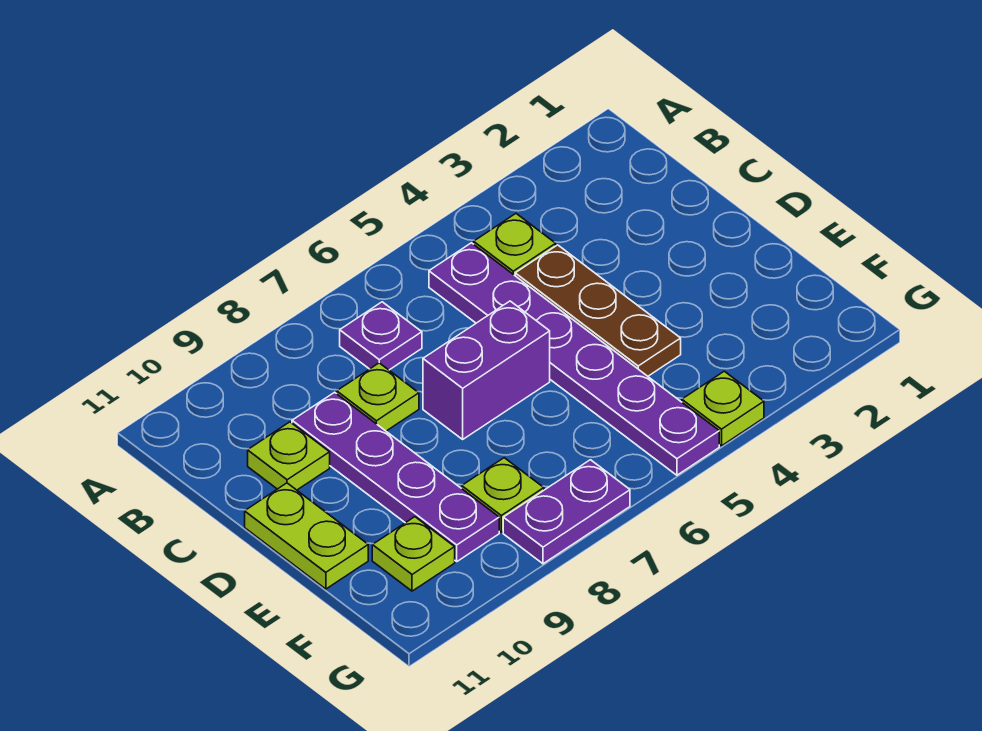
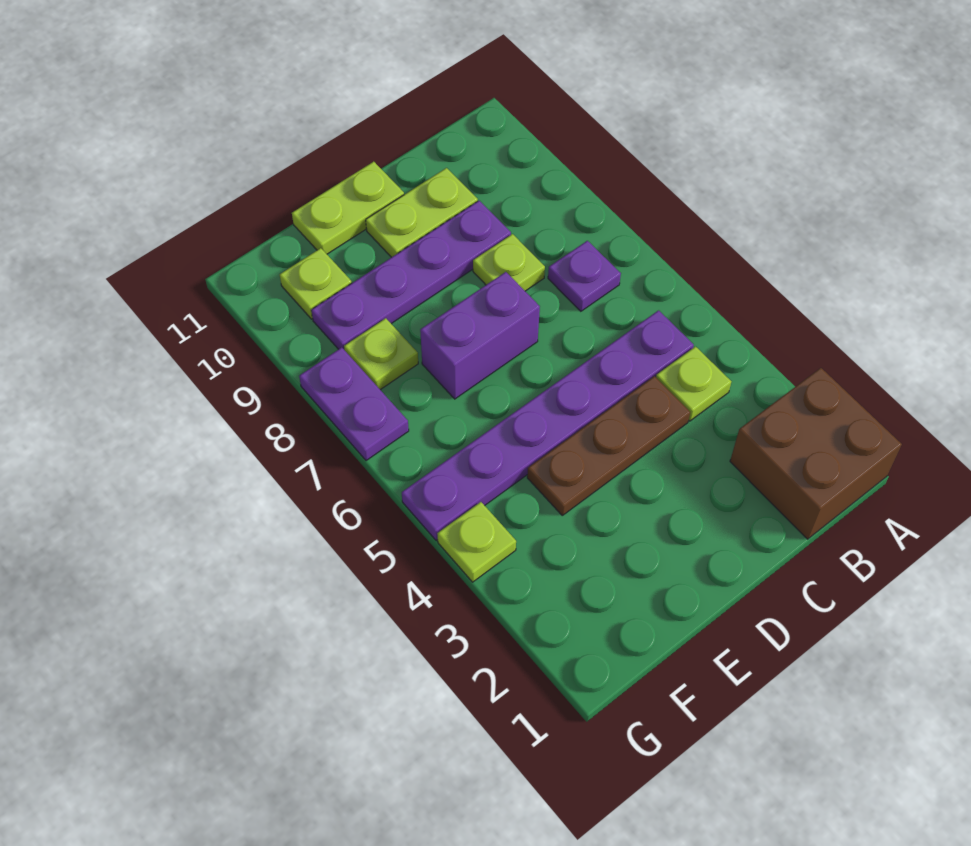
none -> brown brick A1:B2 level 1
lime plate C10 level 1 -> lime plate C10:D10 level 1
purple brick D6:D7 level 1 -> purple brick D7:E7 level 1

